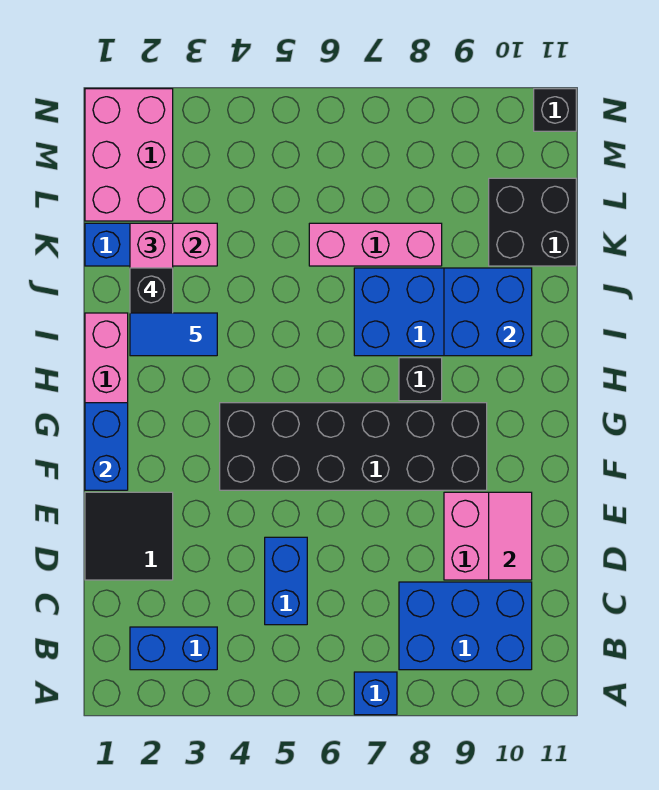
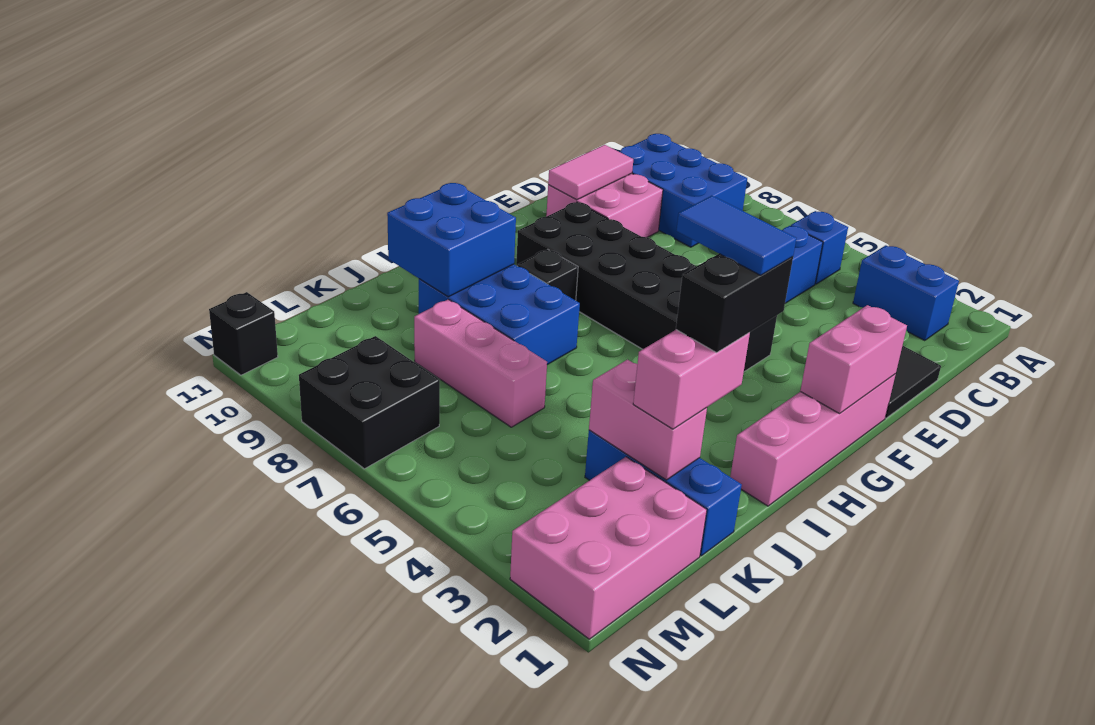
blue brick A7 level 1 -> blue brick B5 level 1
blue brick F1:G1 level 2 -> pink brick F1:G1 level 2
black brick K10:L11 level 1 -> black brick M7:N8 level 1

